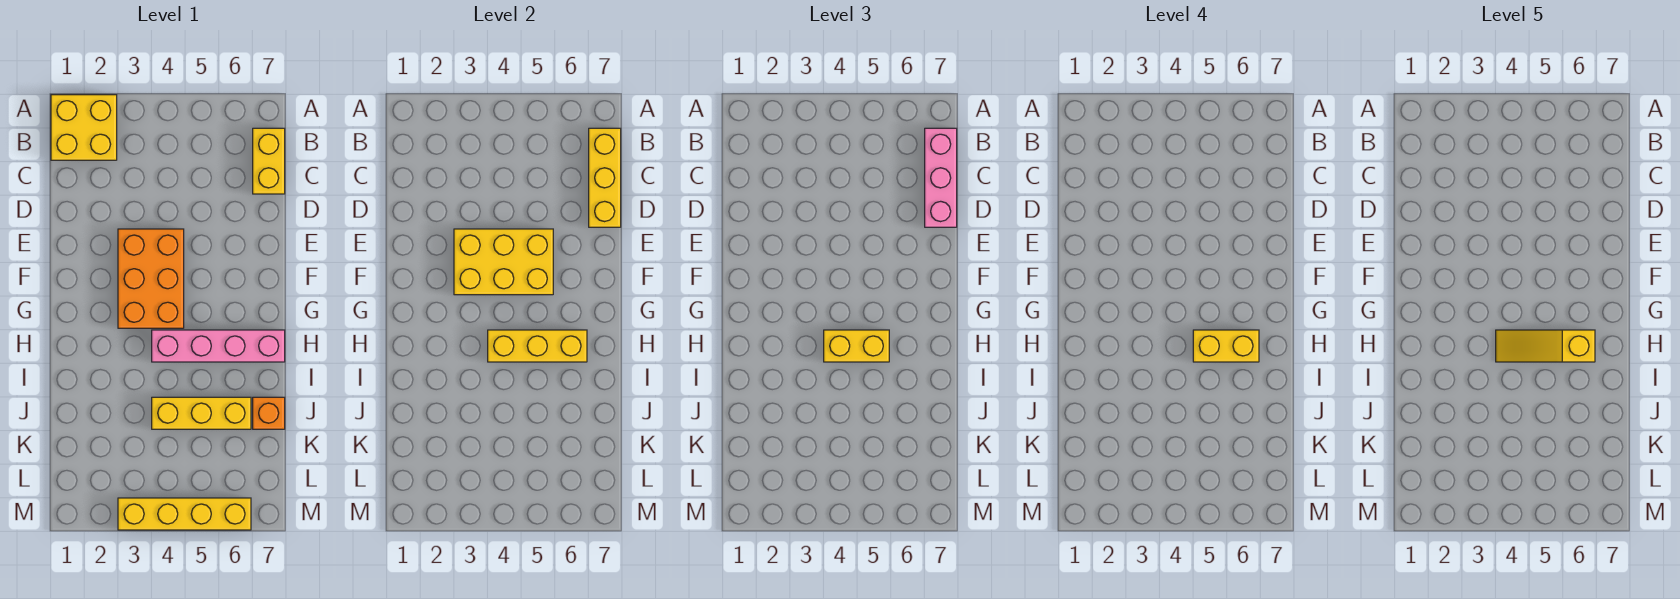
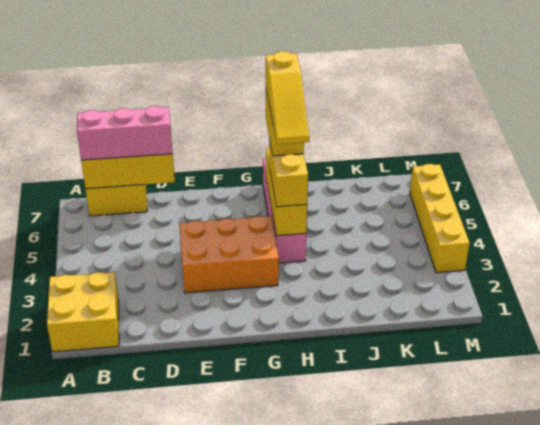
yellow brick E3:F5 level 2 -> none
yellow brick J4:J6 level 1 -> none
orange brick J7 level 1 -> none

